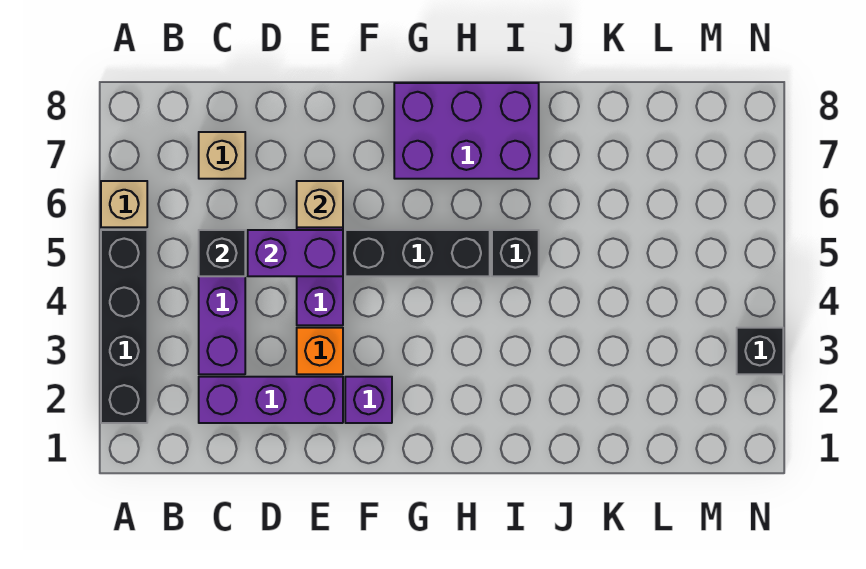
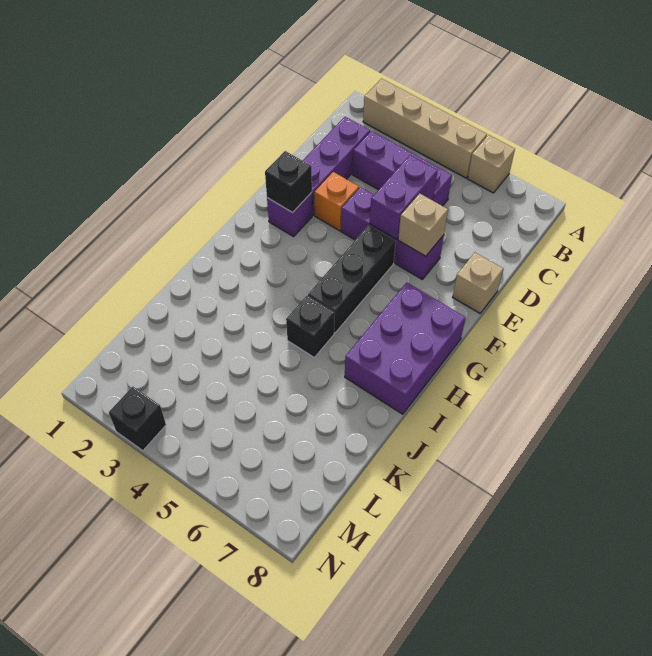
black brick A2:A5 level 1 -> tan brick A2:A5 level 1
black brick C5 level 2 -> black brick F2 level 2
tan brick C7 level 1 -> tan brick E8 level 1

